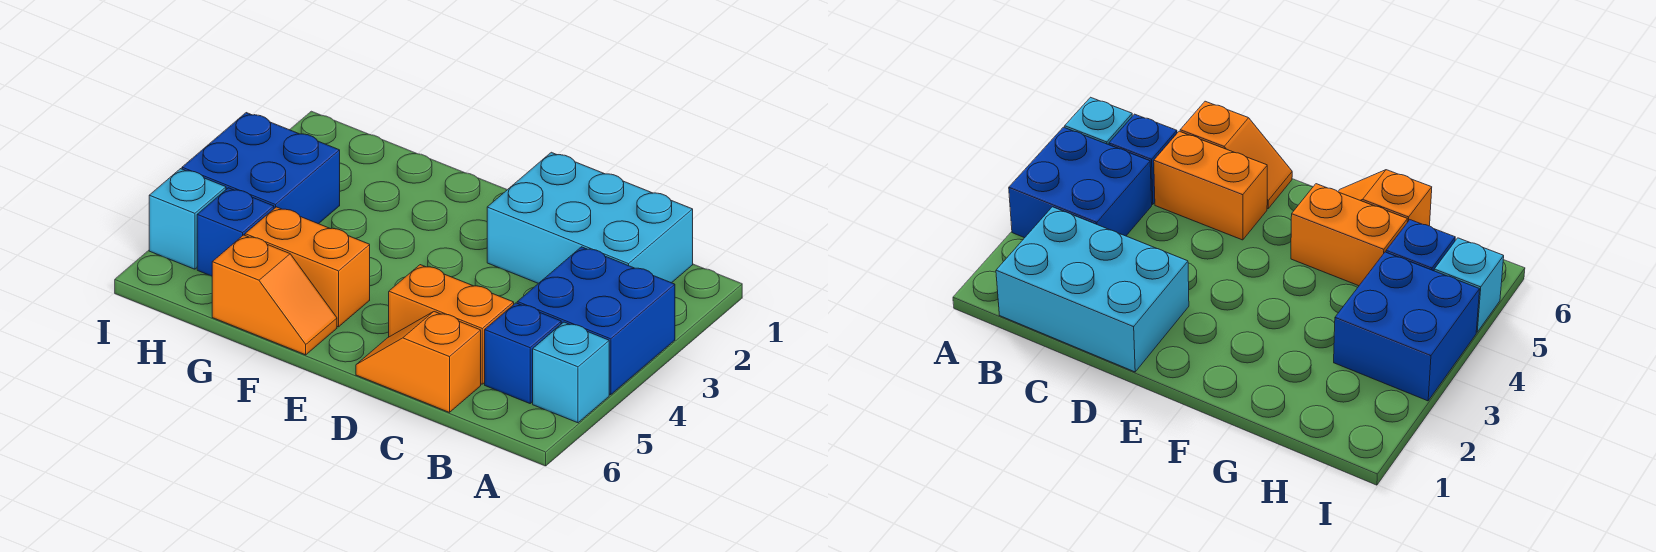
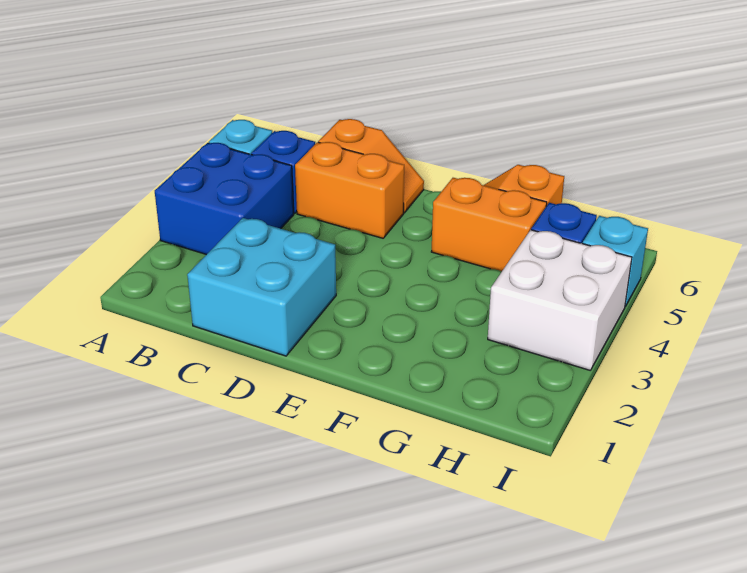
cyan brick B1:D2 level 1 -> cyan brick C1:D2 level 1
blue brick H3:I4 level 1 -> white brick H3:I4 level 1

